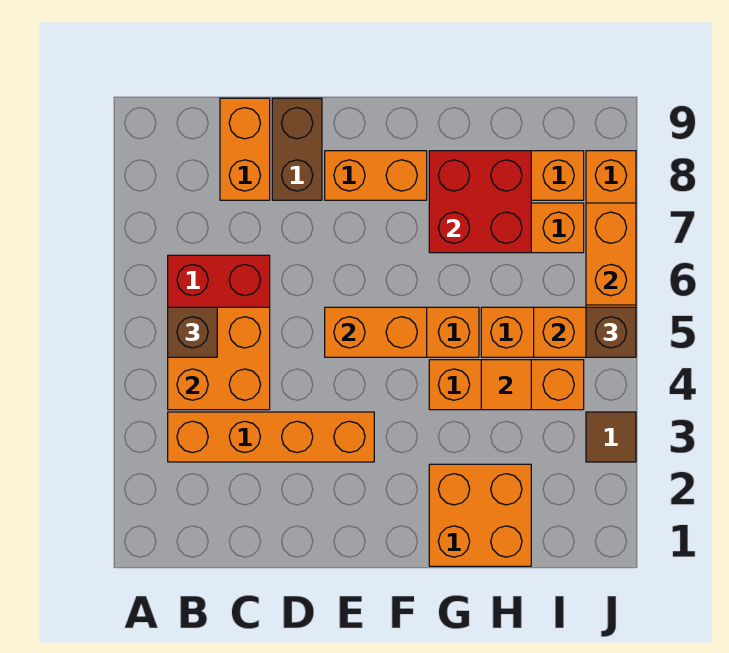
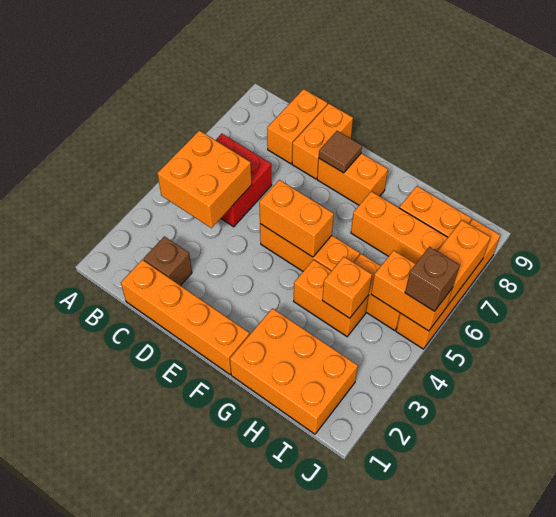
orange brick B3:E3 level 1 -> orange brick C1:F1 level 1
brown brick B5 level 3 -> brown brick C2 level 1
brown brick D8:D9 level 1 -> orange brick D8:D9 level 1
orange brick G1:H2 level 1 -> orange brick G1:I2 level 1
orange brick G4:I4 level 1 -> orange brick G4:H4 level 1
red brick G7:H8 level 2 -> none
orange tile H4 level 2 -> orange brick H4 level 2
brown tile J3 level 1 -> brown tile E8 level 2

